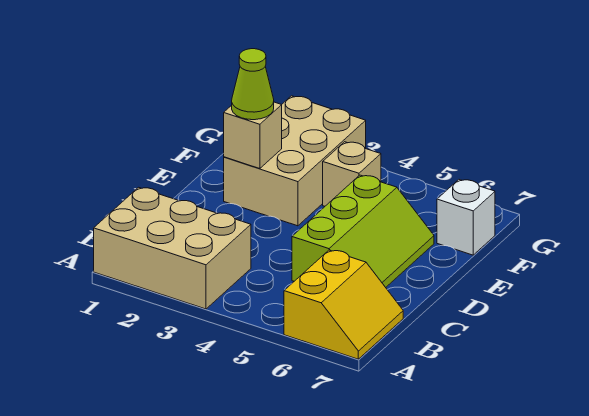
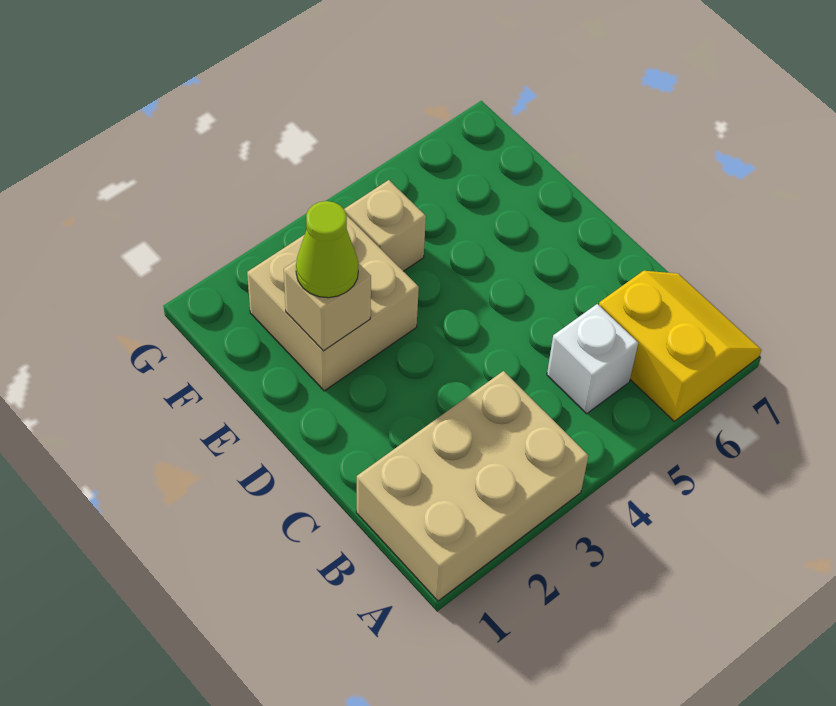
lime slope C5:E6 level 1 top 5 -> none
tan brick E2:G3 level 1 -> tan brick E2:F3 level 1
white brick F7 level 1 -> white brick B5 level 1

